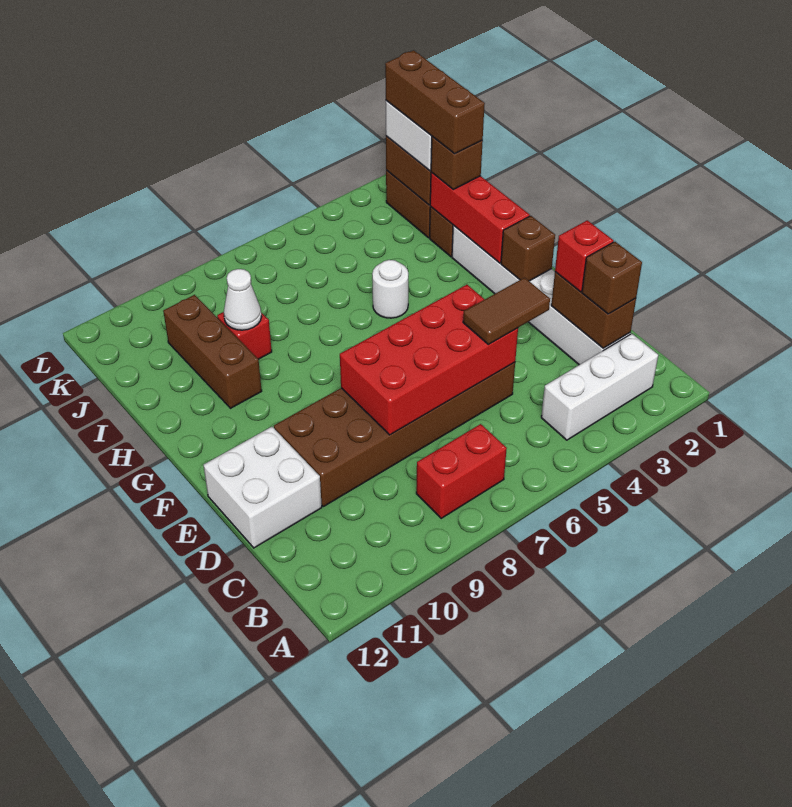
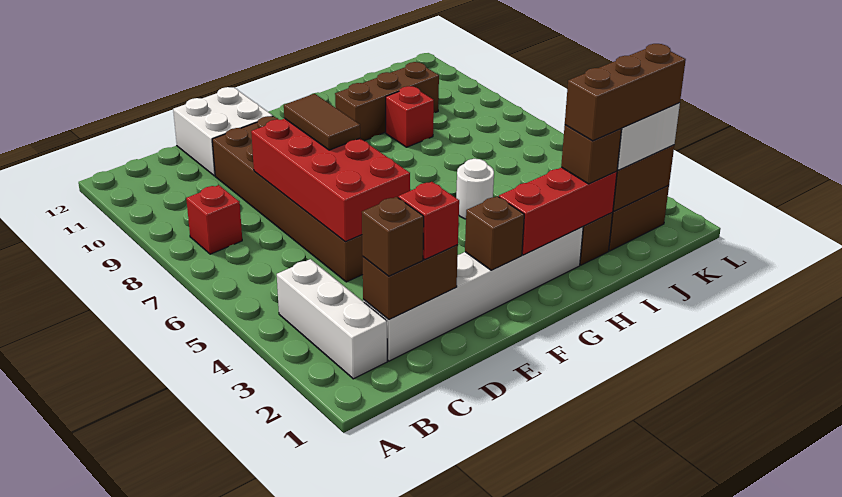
red brick B7:B8 level 1 -> red brick B8 level 1
brown tile D4:D5 level 3 -> brown tile E7:E8 level 3
white cone I9 level 2 -> none

